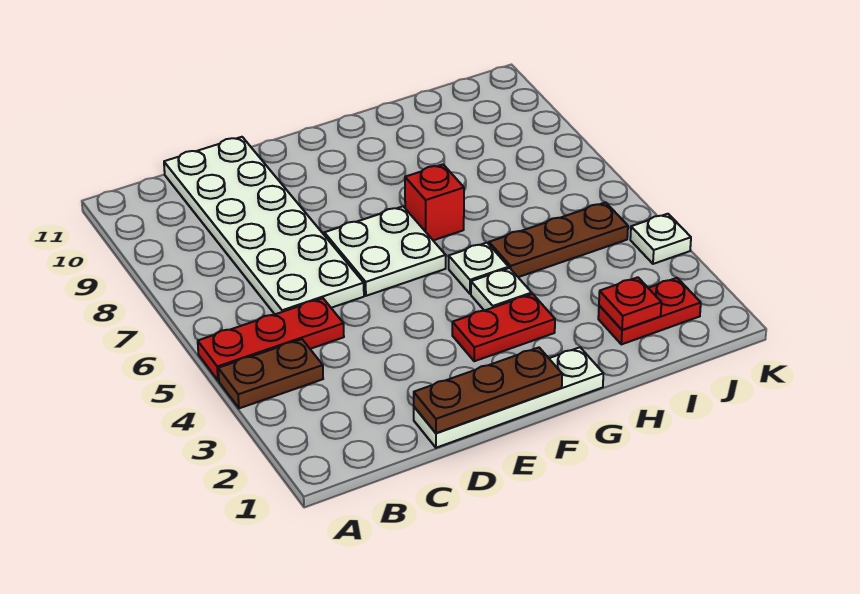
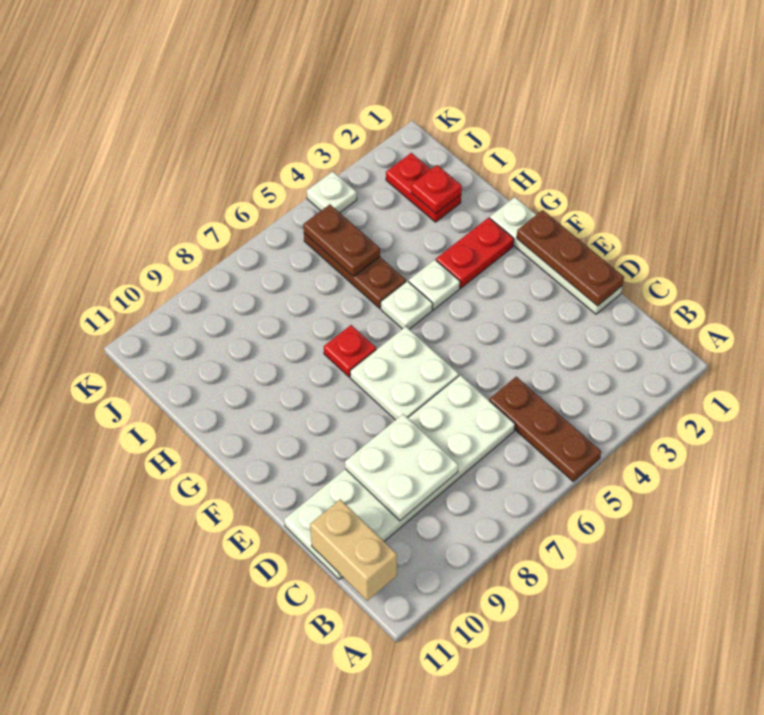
brown plate A4:B4 level 1 -> brown plate I5:J5 level 2
red plate A5:C5 level 1 -> brown plate A5:C5 level 1
none -> tan brick B11:C11 level 2
none -> white plate C8:D9 level 2
red plate F3:G3 level 1 -> red plate G2:G3 level 1
red brick G7 level 1 -> red plate G7 level 1

